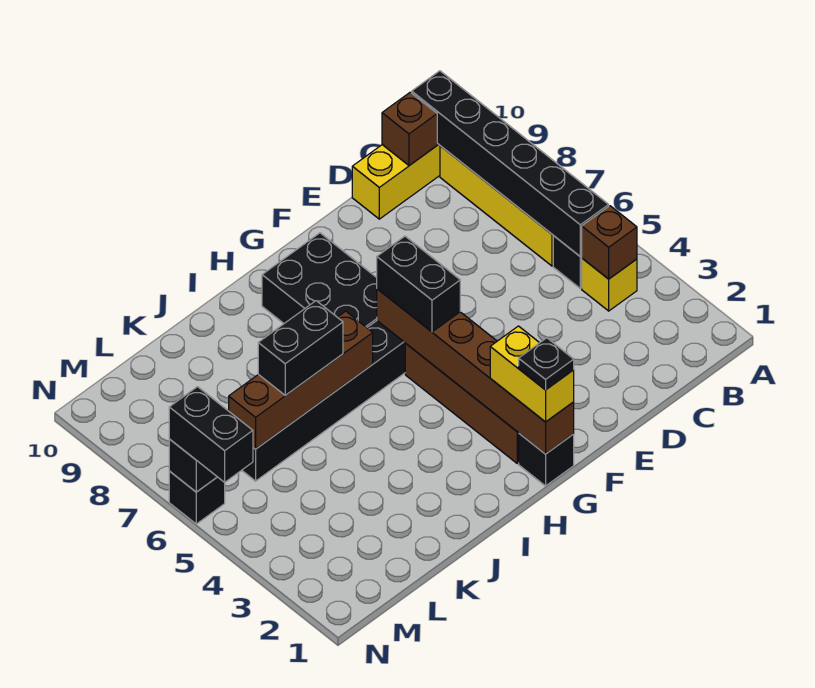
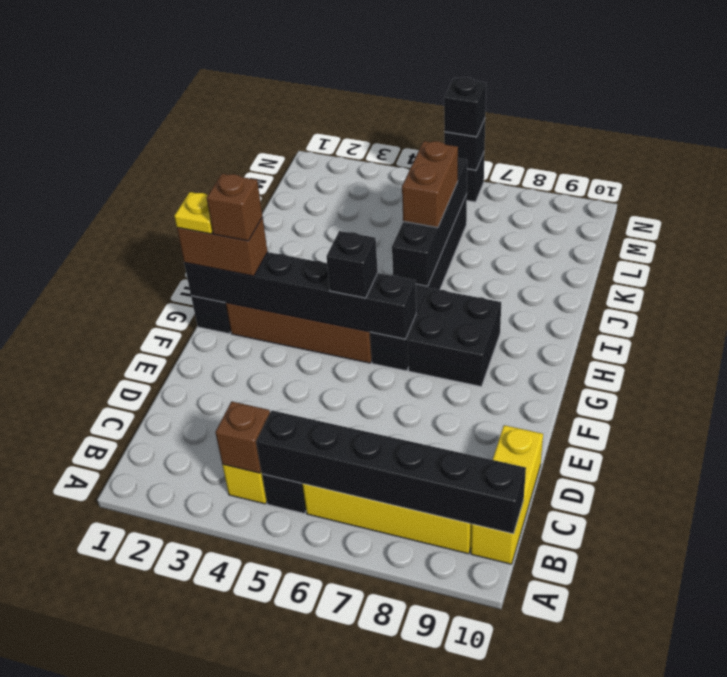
brown brick C10 level 2 -> brown brick G2 level 4
brown brick G1:G6 level 2 -> black brick G1:G6 level 2
yellow brick G1:G2 level 3 -> brown brick G1:G2 level 3
black plate G1 level 4 -> yellow plate G1 level 4
black brick G5:G6 level 3 -> black brick G5 level 3
black brick G7:H9 level 1 -> black brick G7:H8 level 1
brown brick I6:L6 level 2 -> black brick I6:L6 level 2
black brick J6:K6 level 3 -> brown brick J6:K6 level 3
black brick N5:N6 level 3 -> black brick N6 level 3

